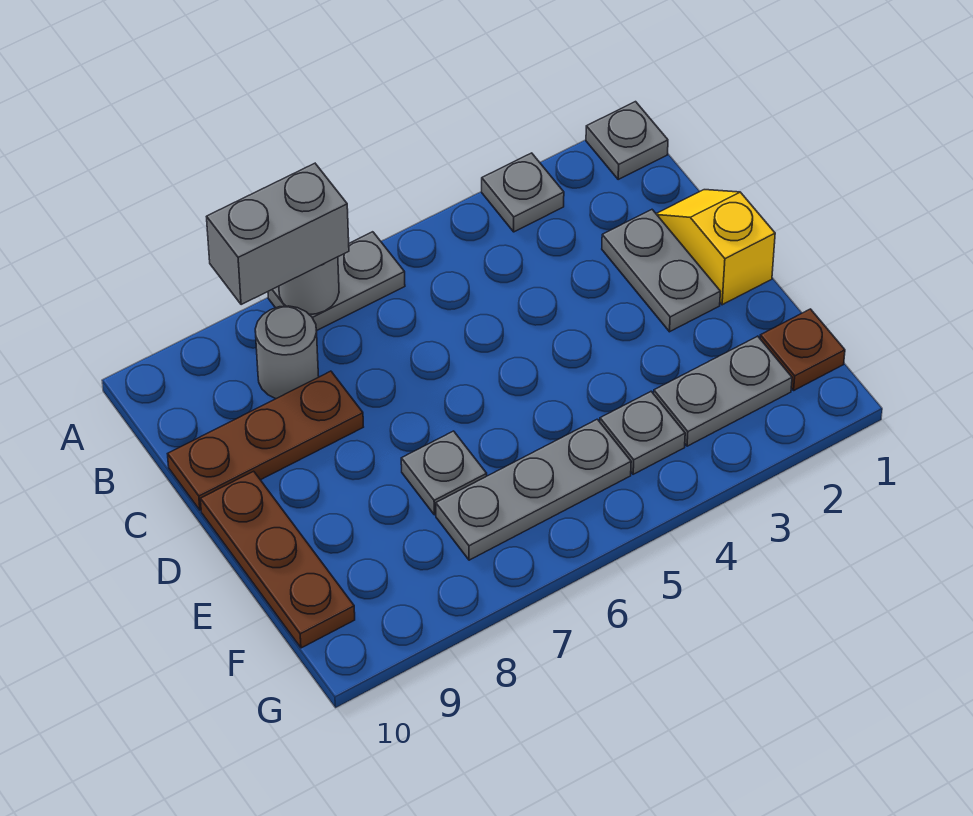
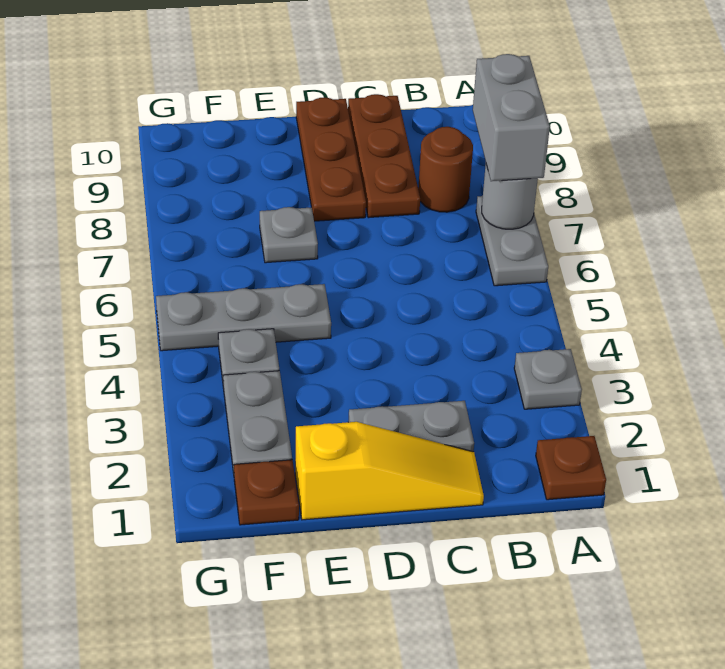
grey plate A1 level 1 -> brown plate A1 level 1
grey round brick B8 level 1 -> brown round brick B8 level 1
yellow slope C1:D1 level 1 top D -> yellow slope C1:E1 level 1 top E
brown plate D10:F10 level 1 -> brown plate D8:D10 level 1
grey plate F5:F7 level 1 -> grey plate E5:G5 level 1

